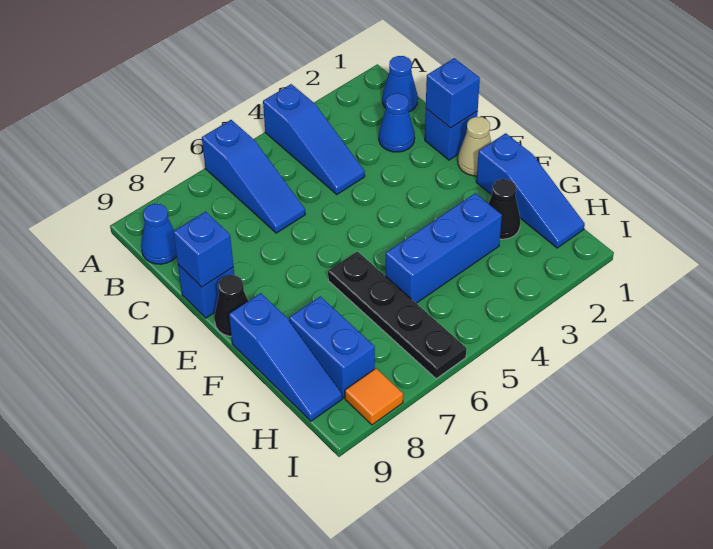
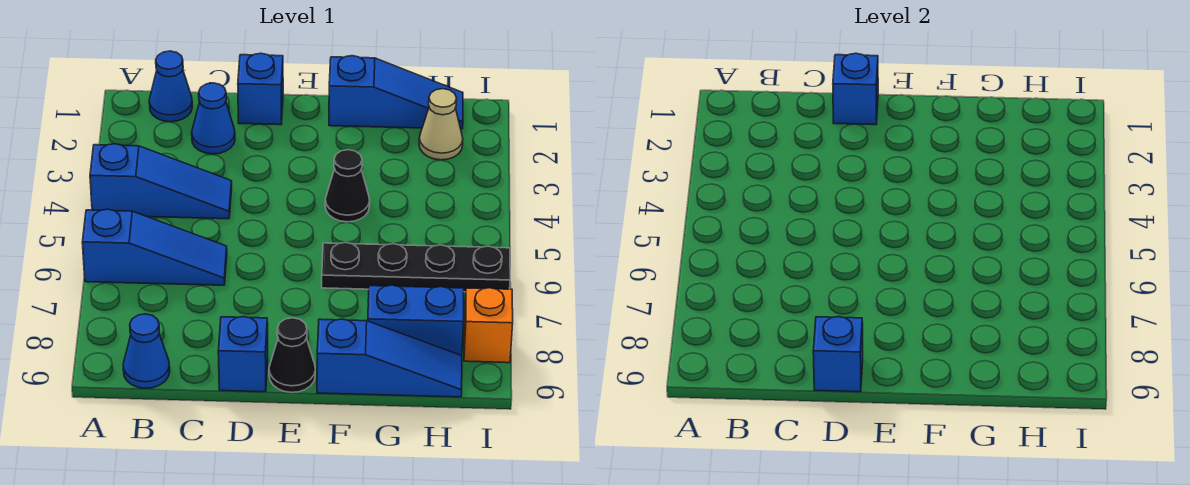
tan cone E1 level 1 -> tan cone H2 level 1
black cone G2 level 1 -> black cone F4 level 1
blue brick G3:G5 level 1 -> none
orange tile I8 level 1 -> orange brick I8 level 1

